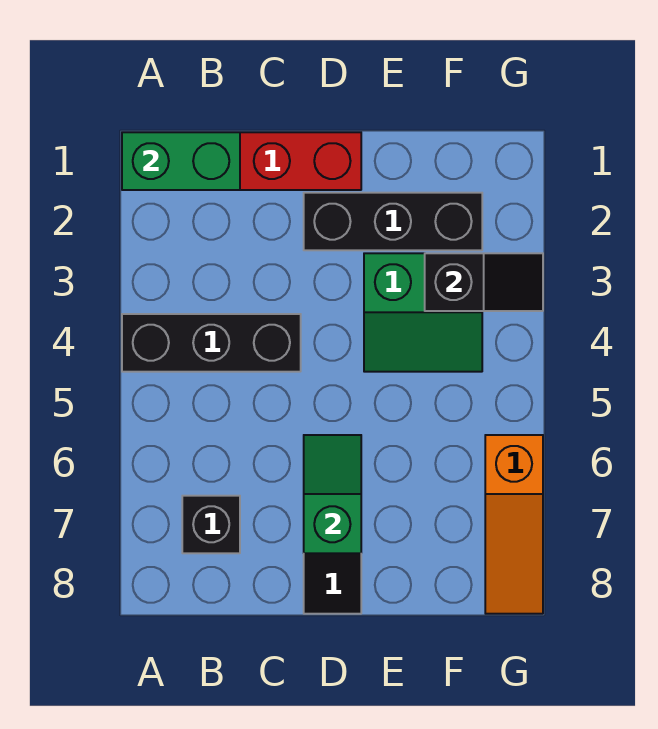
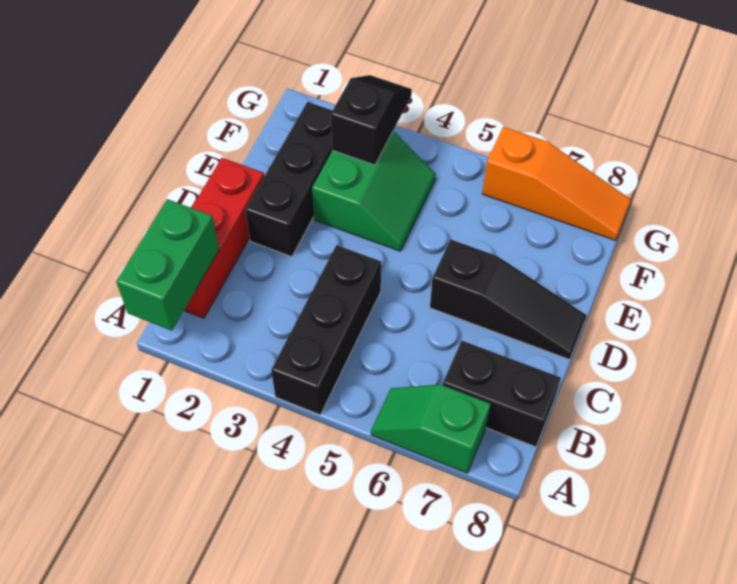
black brick B7 level 1 -> black brick B7:B8 level 1
green slope D6:D7 level 2 top 7 -> green slope A6:A7 level 1 top 7

